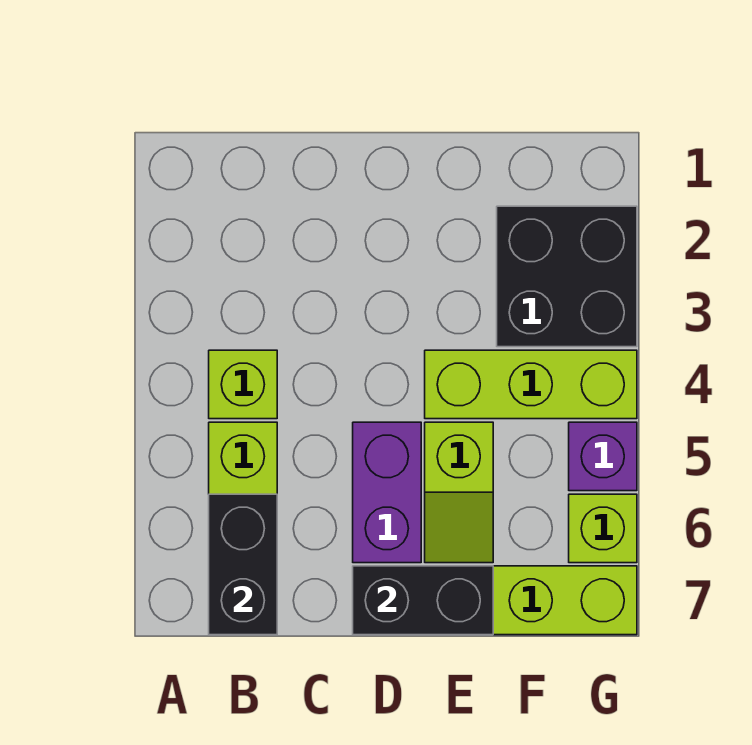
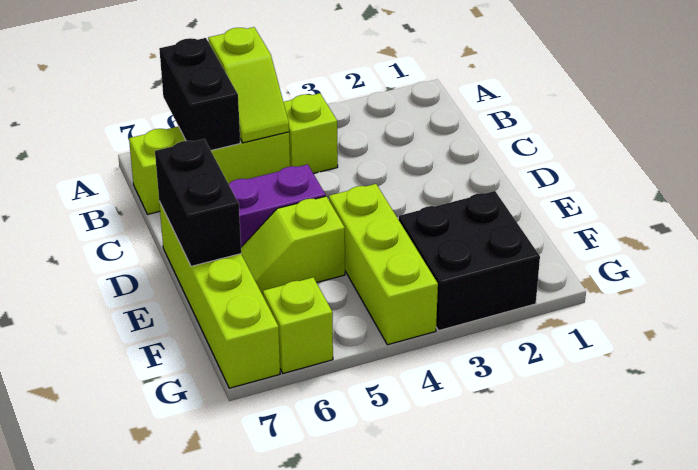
none -> lime slope A5:B5 level 2 top A
black brick B6:B7 level 2 -> black brick A6:B6 level 2
purple brick G5 level 1 -> none

